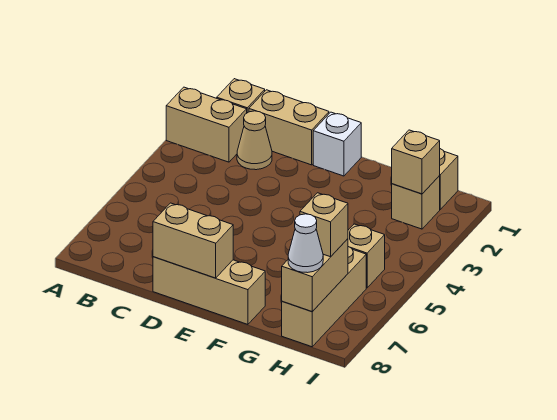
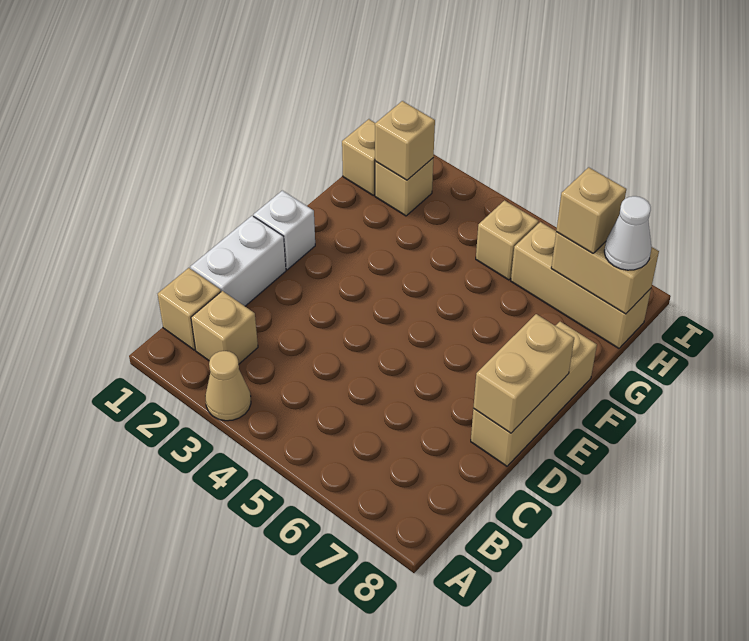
tan brick A2:B2 level 1 -> tan brick B2 level 1
tan brick C1:D1 level 1 -> white brick C1:D1 level 1
tan cone C2 level 1 -> tan cone A3 level 1

